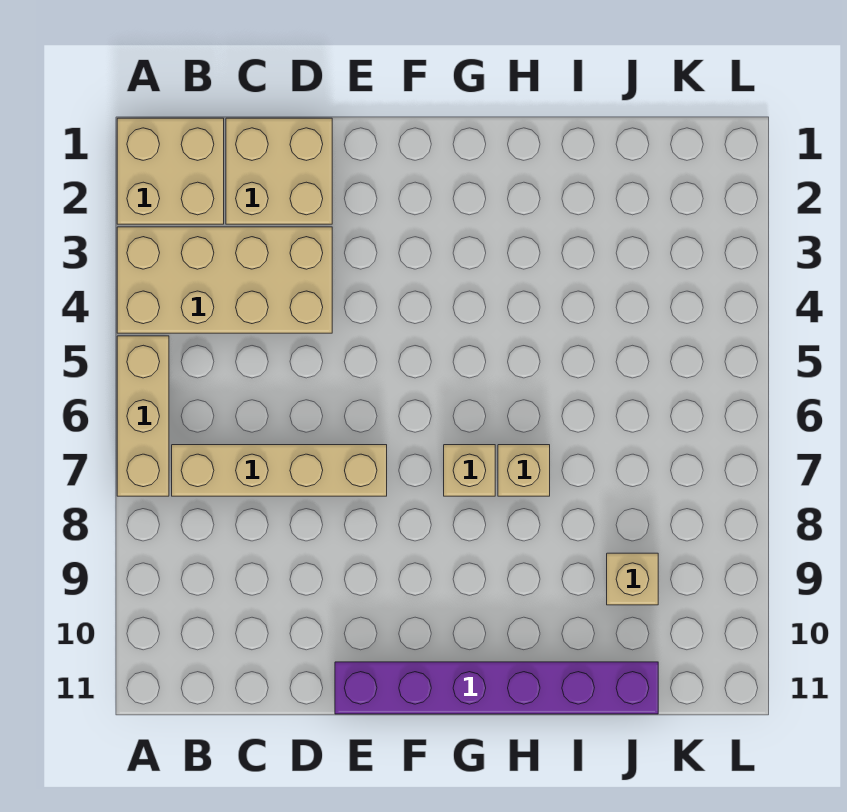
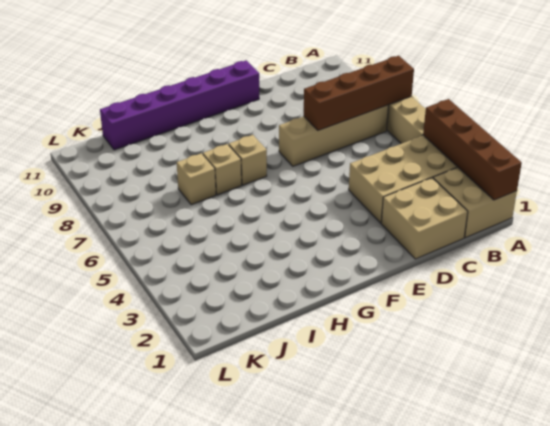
none -> brown brick A1:A4 level 2
none -> brown brick A7:D7 level 2
tan brick J9 level 1 -> tan brick I7 level 1

